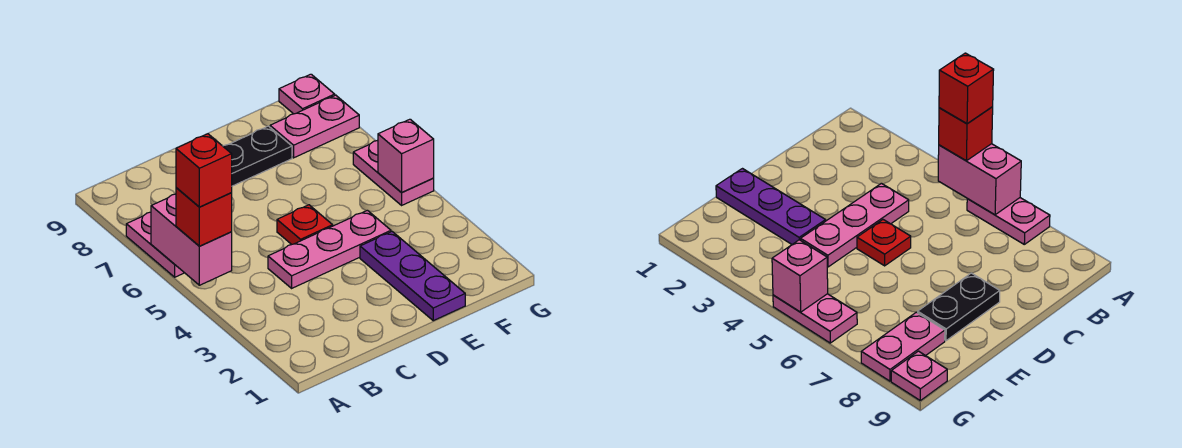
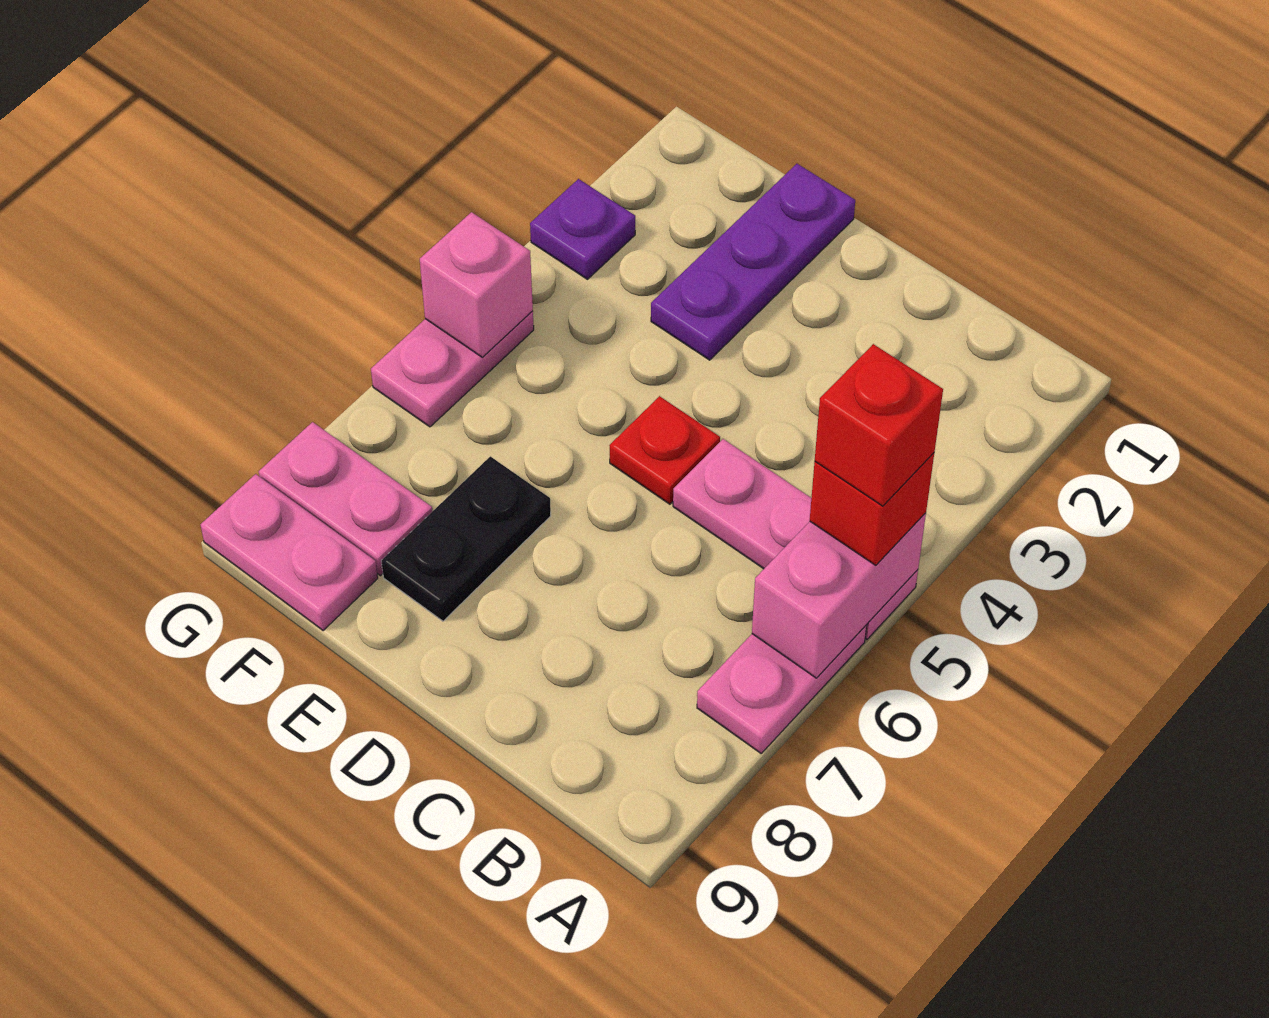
pink plate C4:E4 level 1 -> pink plate A5:C5 level 1
black plate D8:E8 level 1 -> black plate E7:E8 level 1
none -> purple plate G3 level 1
pink plate G9 level 1 -> pink plate F9:G9 level 1

